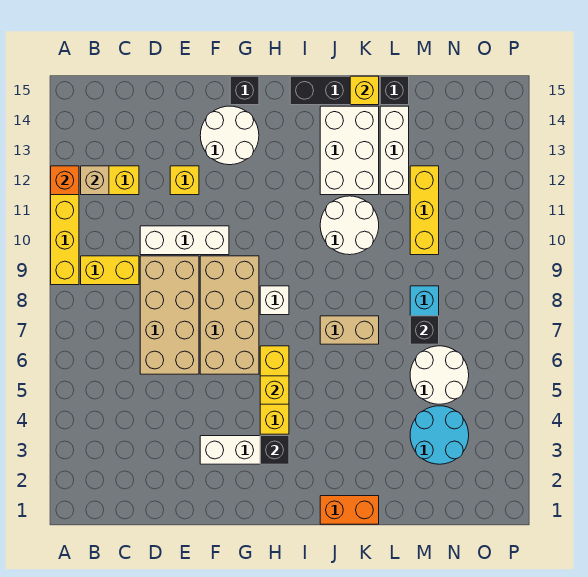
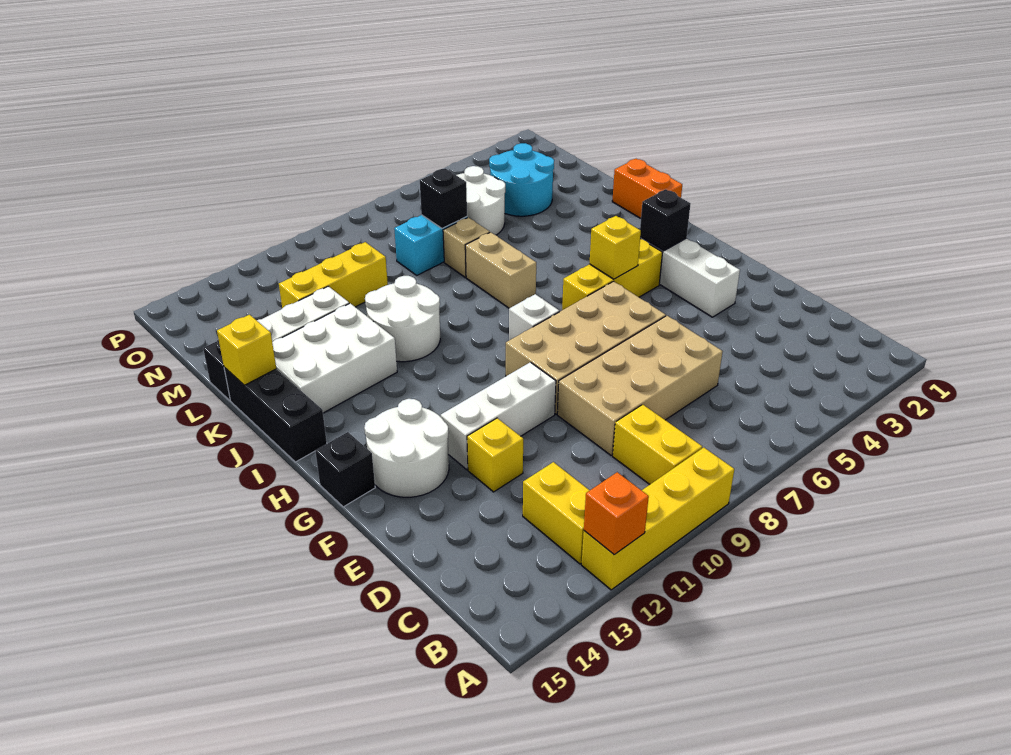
tan brick B12 level 2 -> tan brick L7 level 1
white brick D10:F10 level 1 -> white brick F10:F12 level 1

